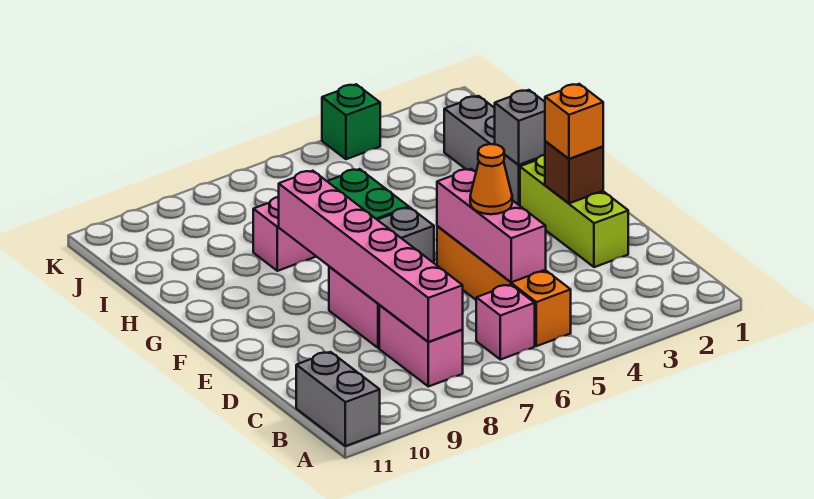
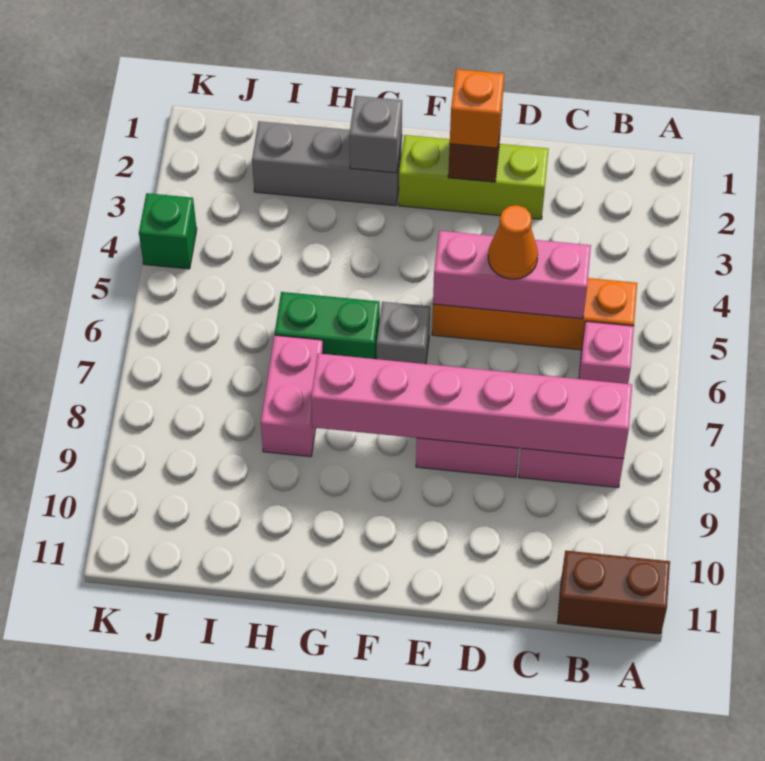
grey brick A11:B11 level 1 -> brown brick A11:B11 level 1

